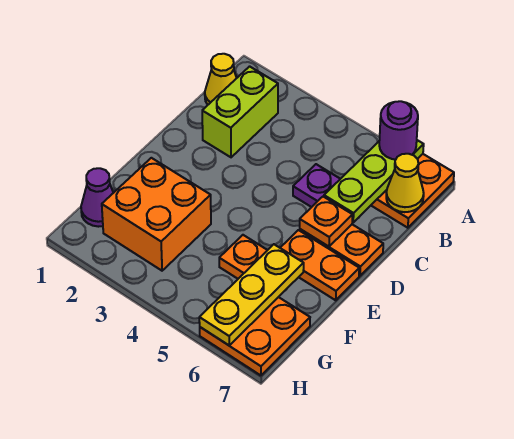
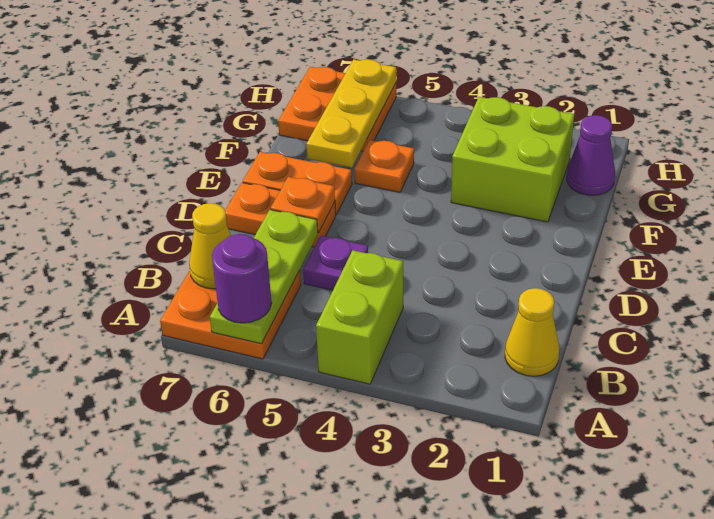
lime brick B2:C2 level 1 -> lime brick A4:B4 level 1
orange brick F2:G3 level 1 -> lime brick F2:G3 level 1

